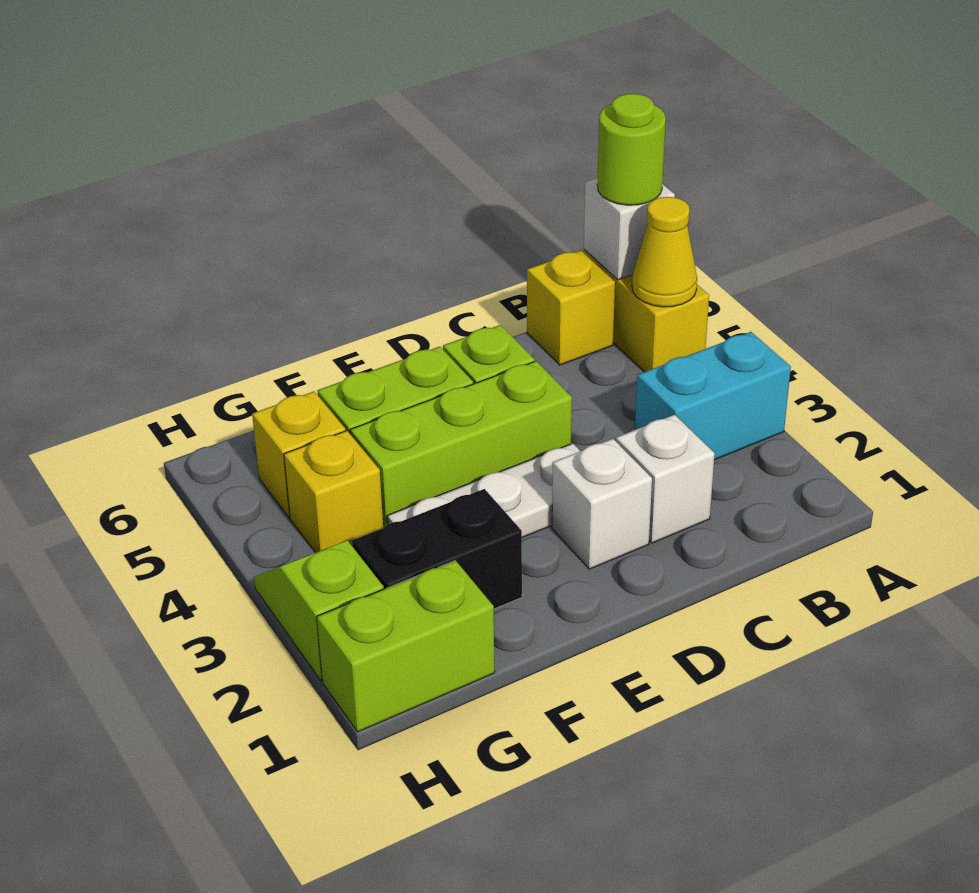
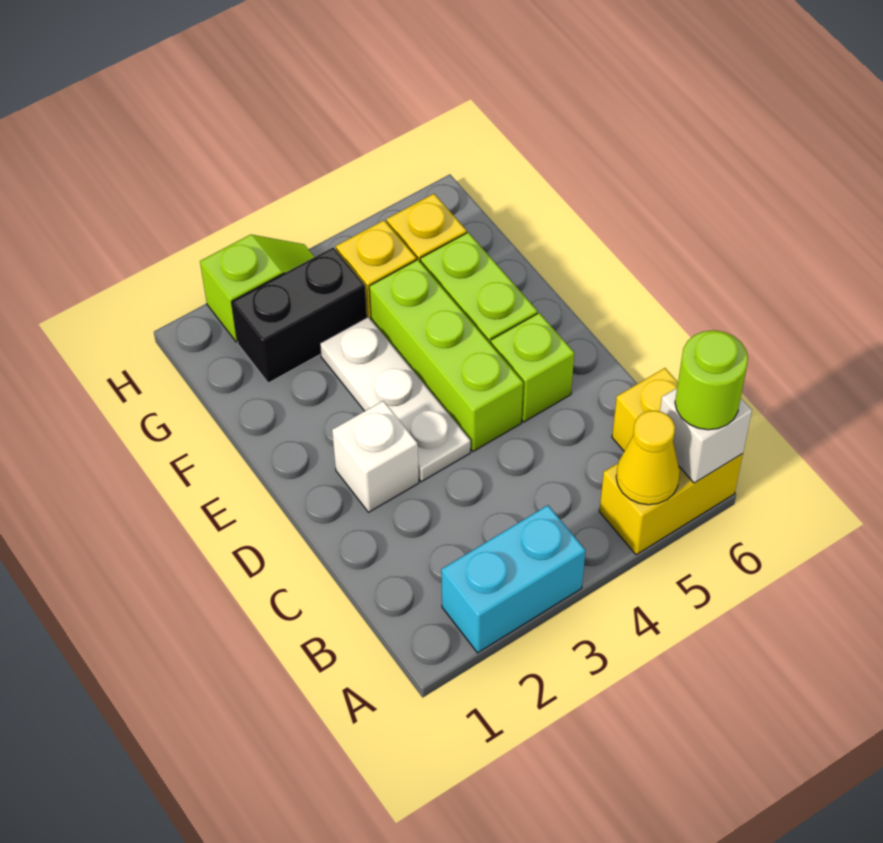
cyan brick A3:B3 level 1 -> cyan brick A2:A3 level 1
white brick C2 level 1 -> none
black brick F2:G2 level 1 -> black brick G2:G3 level 1
lime brick G1:H1 level 1 -> none

